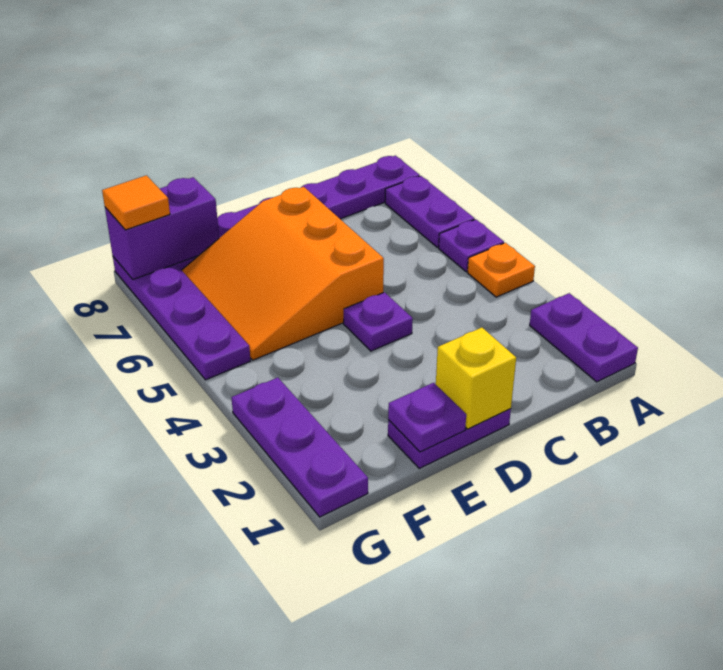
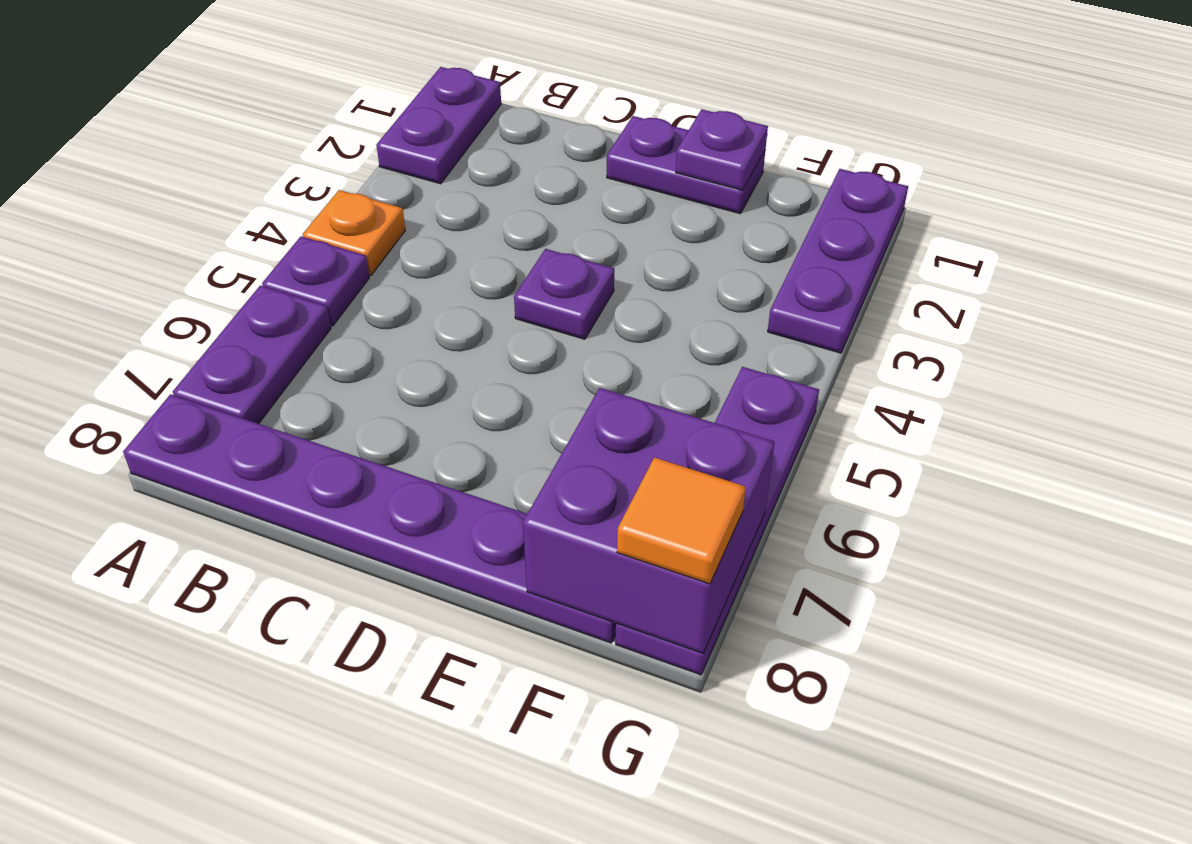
yellow brick D1 level 2 -> none
orange slope D5:F7 level 1 top D -> none
purple brick F8:G8 level 2 -> purple brick F7:G8 level 2

